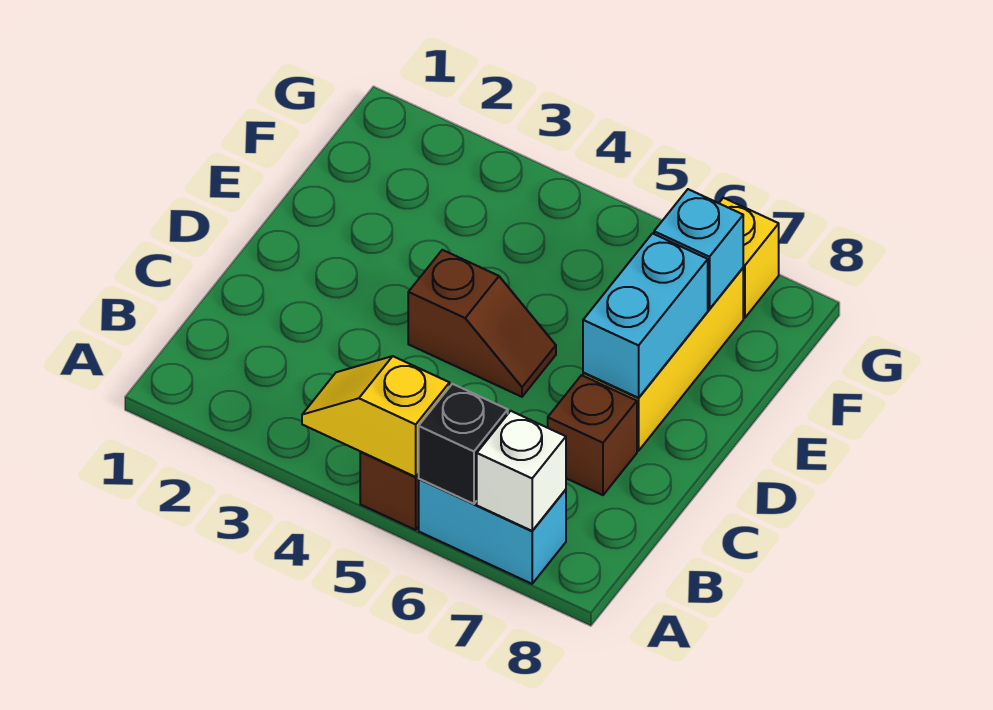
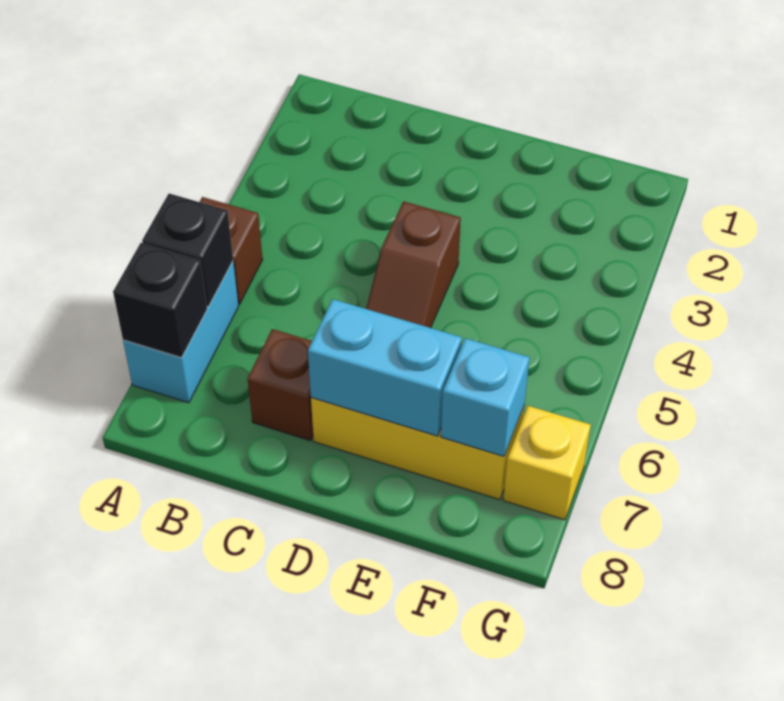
yellow slope A4:A5 level 2 top 5 -> none
white brick A7 level 2 -> black brick A7 level 2

